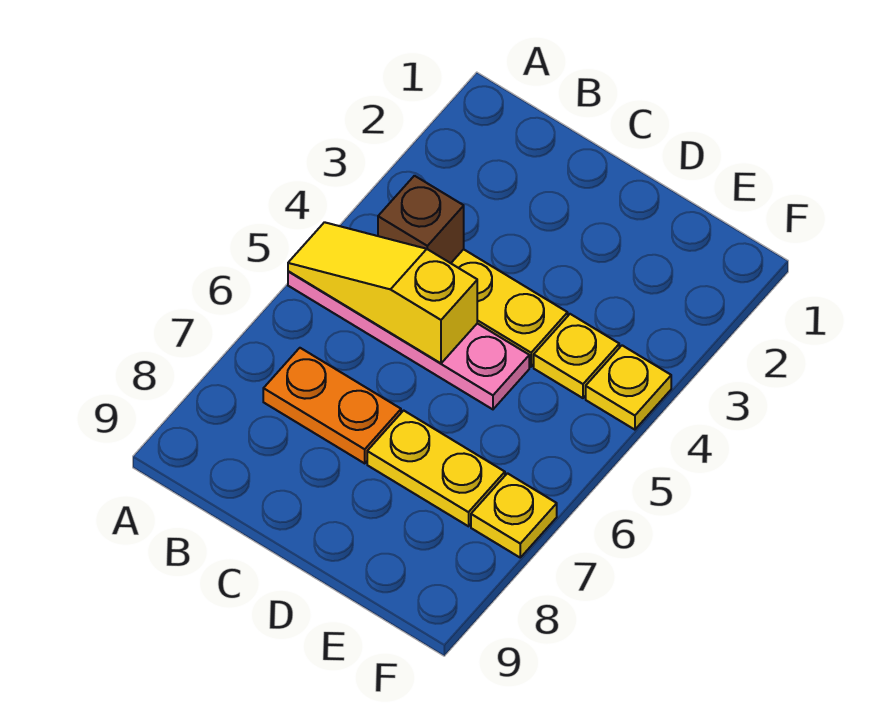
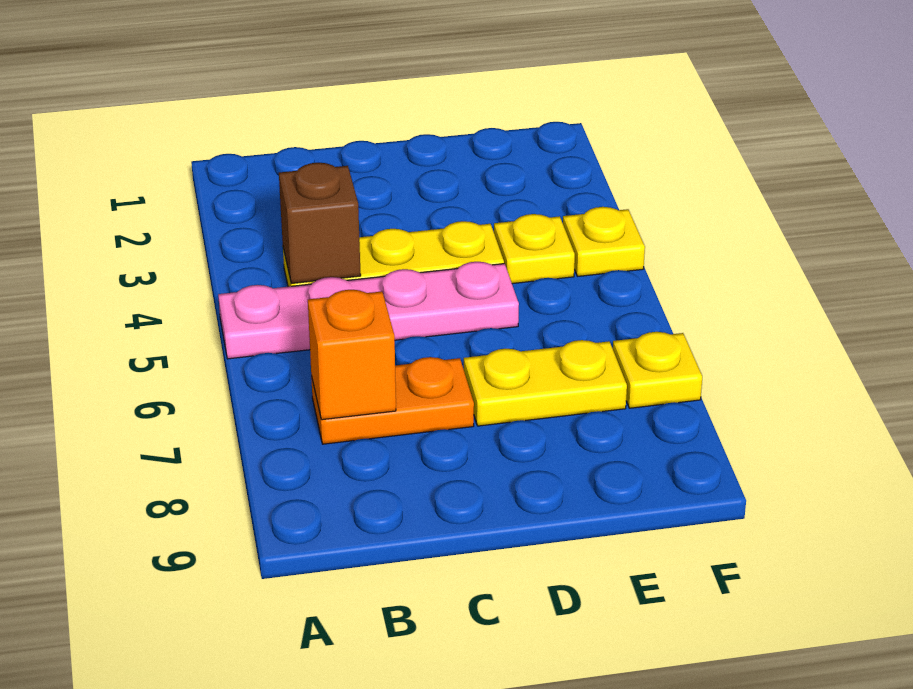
yellow slope A5:C5 level 2 top C -> none
none -> orange brick B7 level 2

